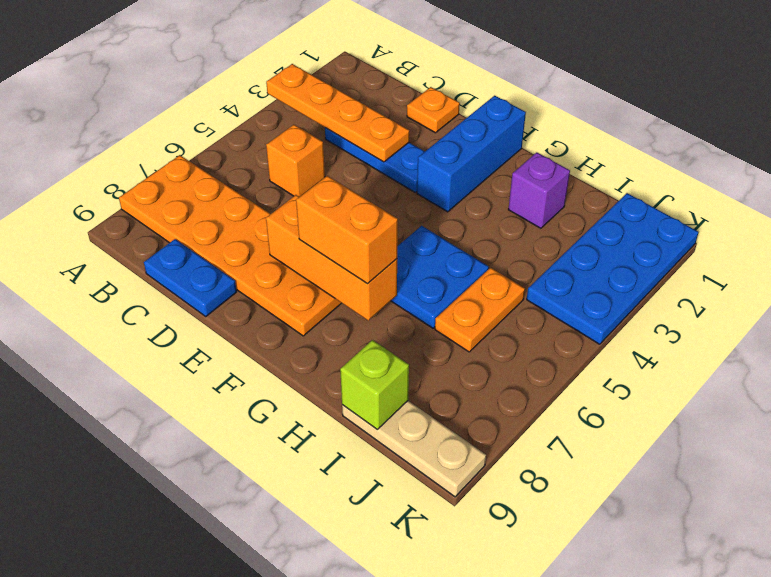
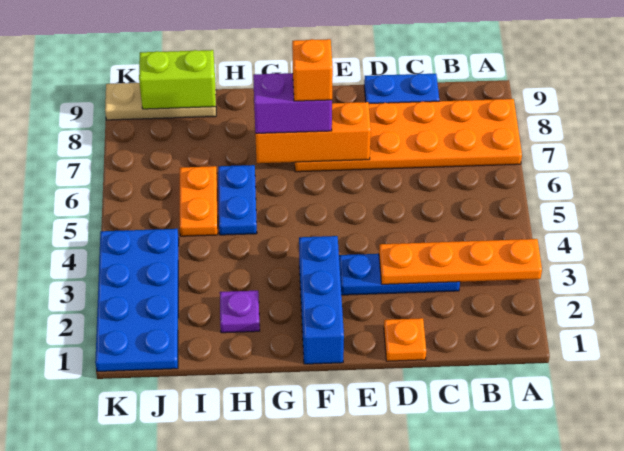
orange brick C5 level 1 -> orange brick F7 level 4
orange brick F7:G7 level 3 -> purple brick F7:G7 level 3
blue plate G5:H6 level 1 -> blue plate H5:H6 level 1
purple brick H2 level 1 -> purple plate H2 level 1
lime brick I9 level 2 -> lime brick I9:J9 level 2

